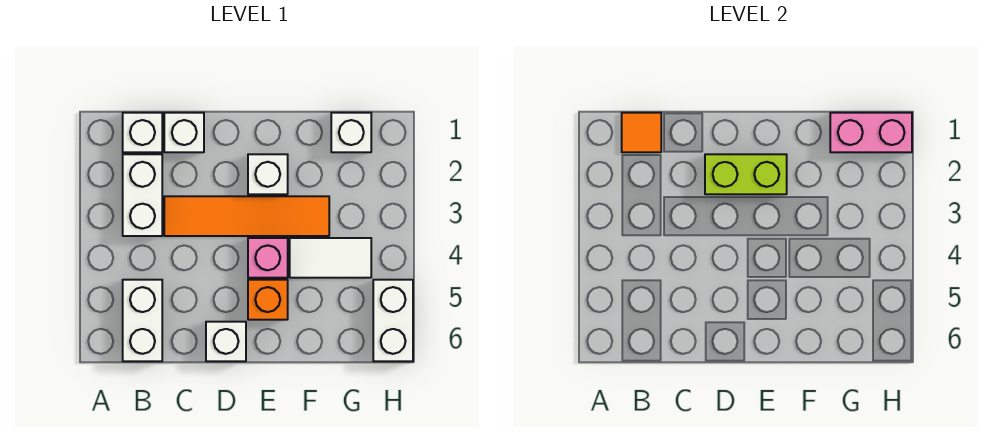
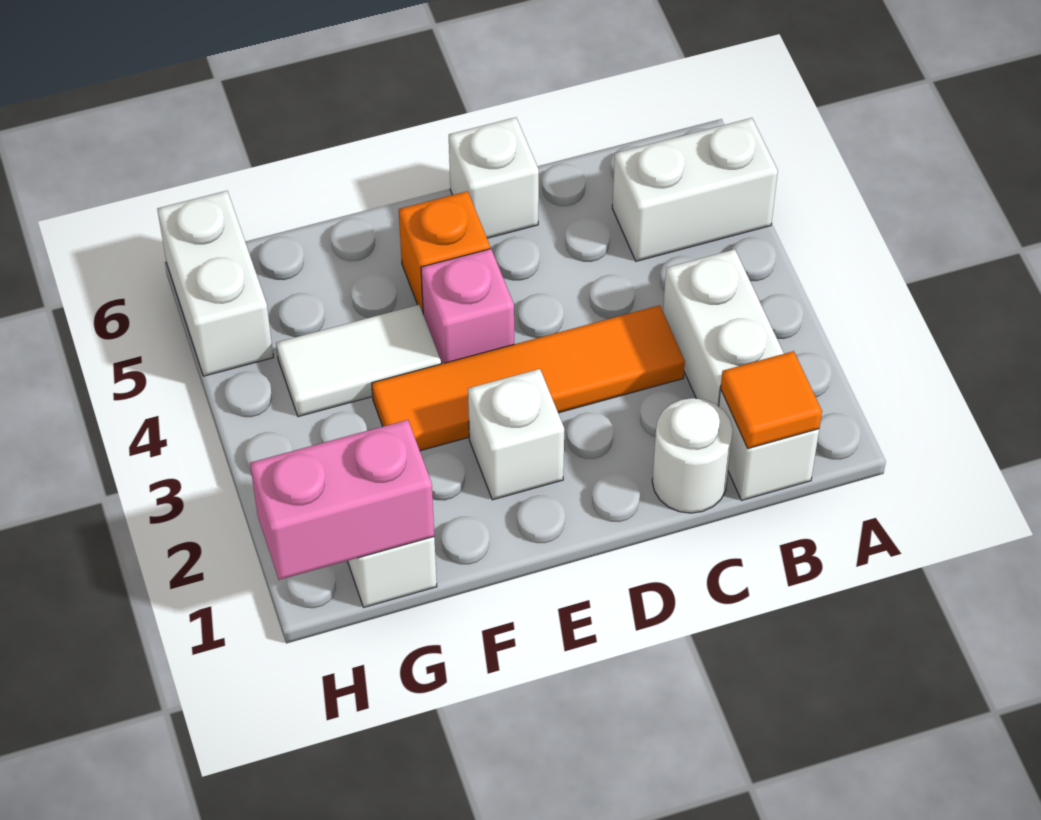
white brick B5:B6 level 1 -> white brick A5:B5 level 1
white brick C1 level 1 -> white round brick C1 level 1
lime brick D2:E2 level 2 -> none

